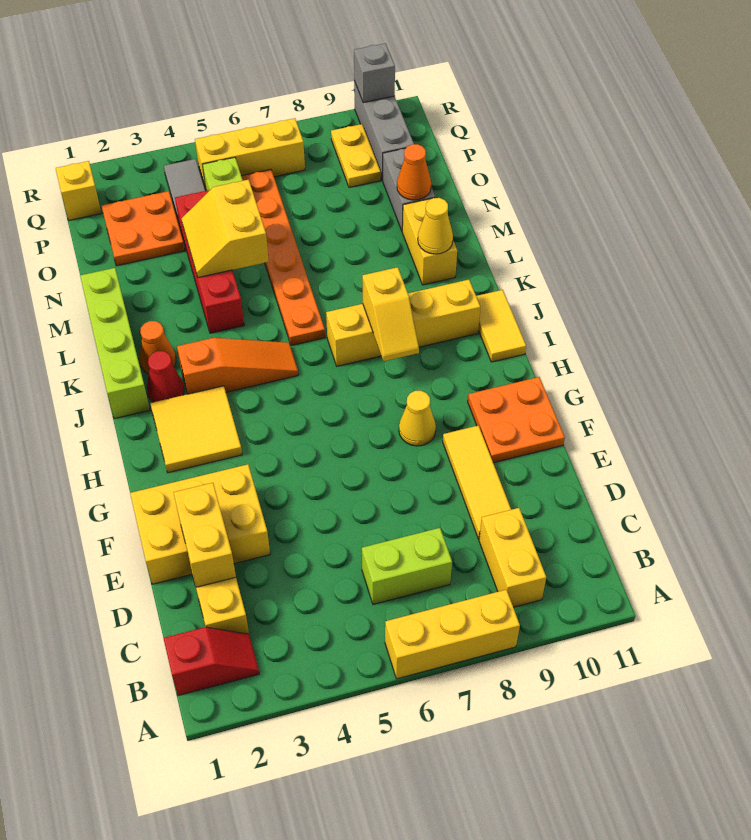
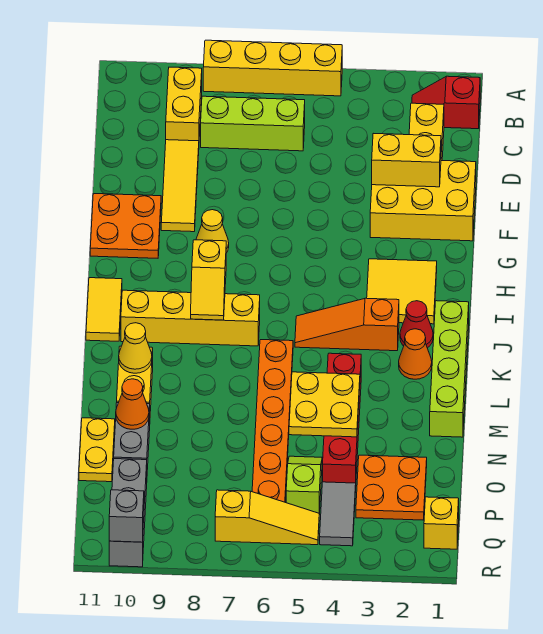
yellow brick A6:A8 level 1 -> yellow brick A5:A8 level 1
lime brick C6:C7 level 1 -> lime brick C6:C8 level 1
yellow brick D2:E2 level 2 -> yellow brick E2:E3 level 2
yellow slope I8:J8 level 2 top J -> yellow slope I8:J8 level 2 top I
yellow slope M4:N5 level 2 top 5 -> yellow plate M4:N5 level 2
yellow plate P9:Q9 level 1 -> yellow plate N11:O11 level 1
yellow brick Q5:Q7 level 1 -> yellow slope Q5:Q7 level 1 top 7

